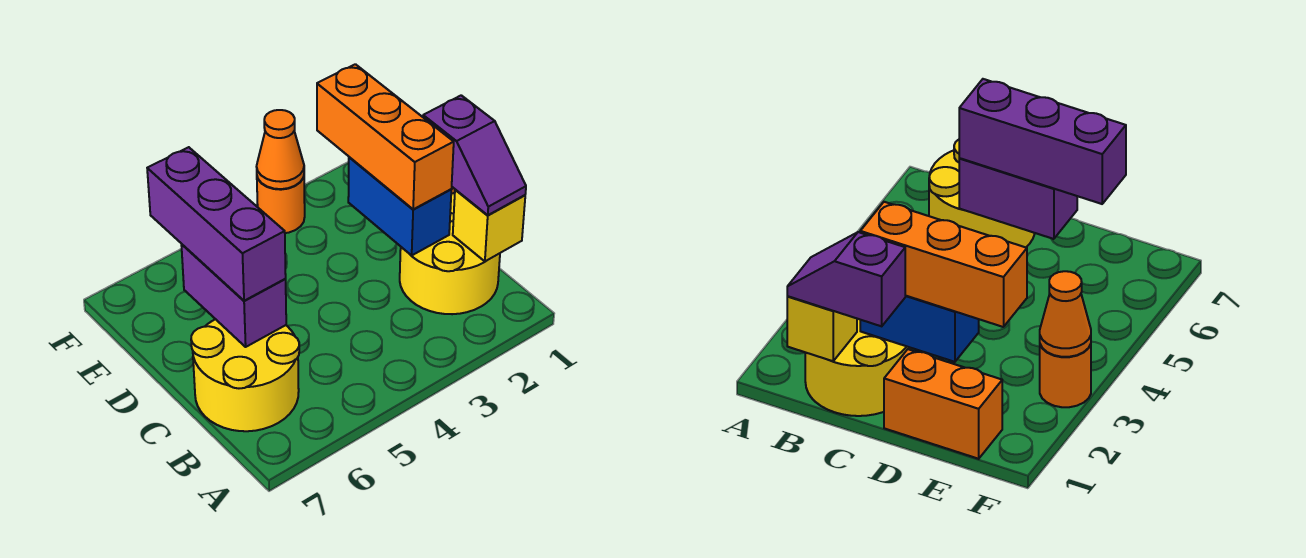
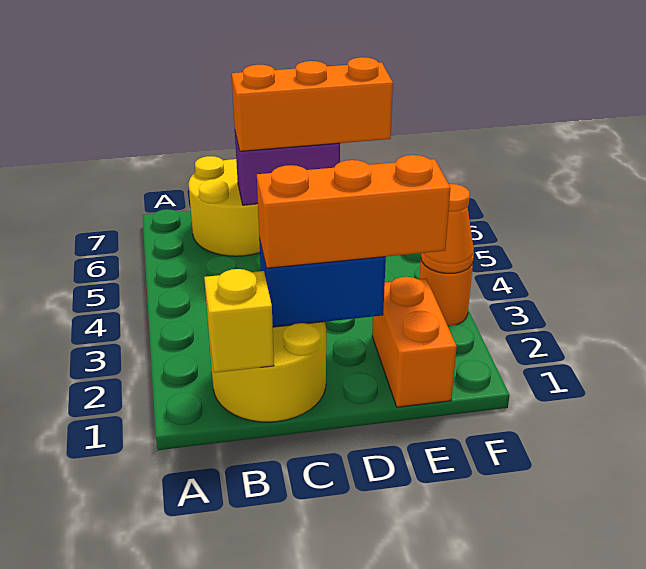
purple slope B1:C1 level 3 top C -> none
purple brick C6:E6 level 3 -> orange brick C6:E6 level 3
orange brick D1:E1 level 1 -> orange brick E1:E2 level 1

